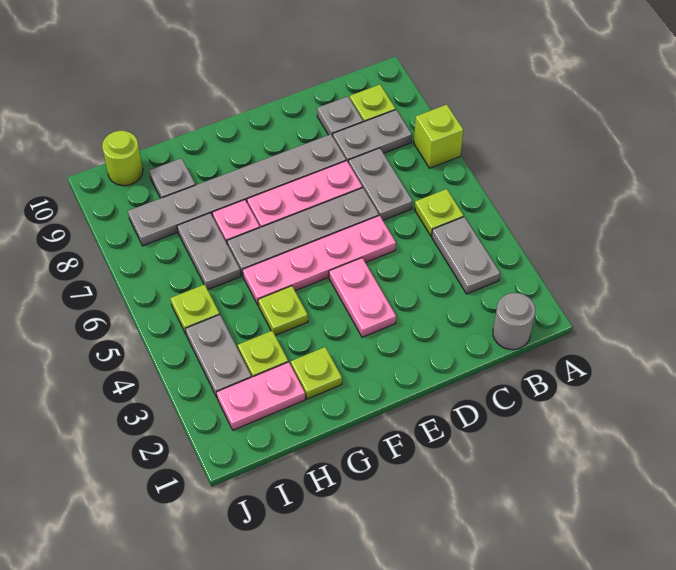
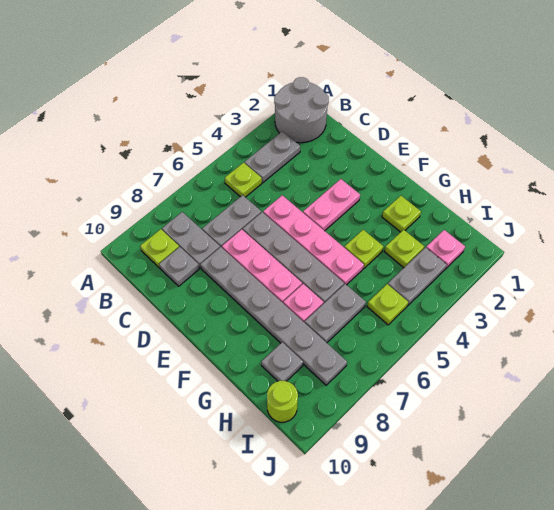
lime brick A7 level 1 -> none
grey round brick B1 level 1 -> grey round brick A1:B2 level 1
pink plate H2:I2 level 1 -> pink plate I2 level 1

